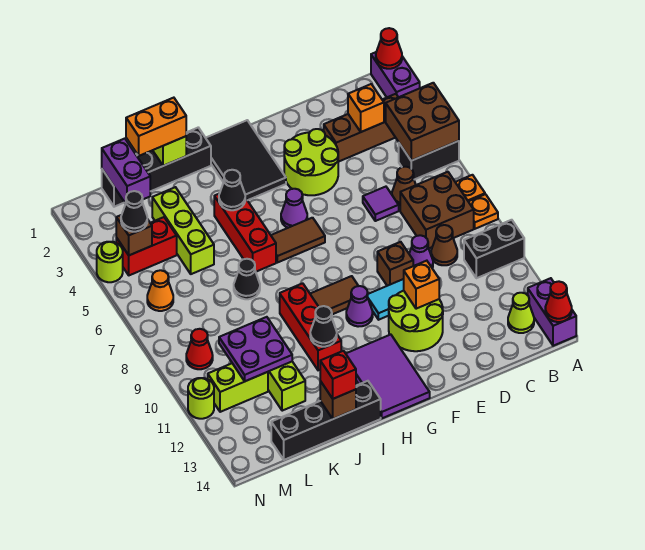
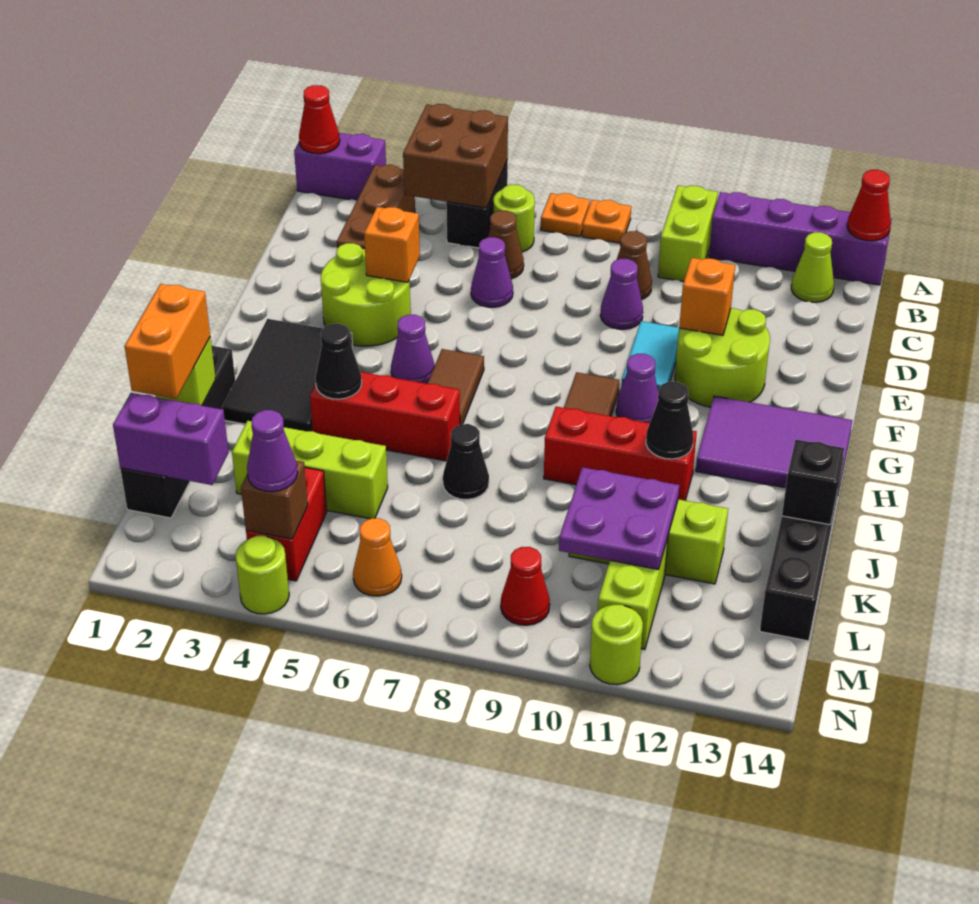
black brick A10:B10 level 1 -> lime brick A10:B10 level 1
purple brick A13:A14 level 1 -> purple brick A11:A14 level 1
none -> lime round brick B6 level 1
brown brick B7:C8 level 1 -> none
orange brick C3 level 2 -> orange brick E4 level 2
purple tile D6 level 1 -> purple cone D6 level 1
brown brick E9 level 1 -> none
black tile G1:H3 level 1 -> black tile G2:I3 level 1
brown brick J14 level 2 -> black brick J14 level 2
red brick J14 level 3 -> none
black cone M4 level 3 -> purple cone M4 level 3

